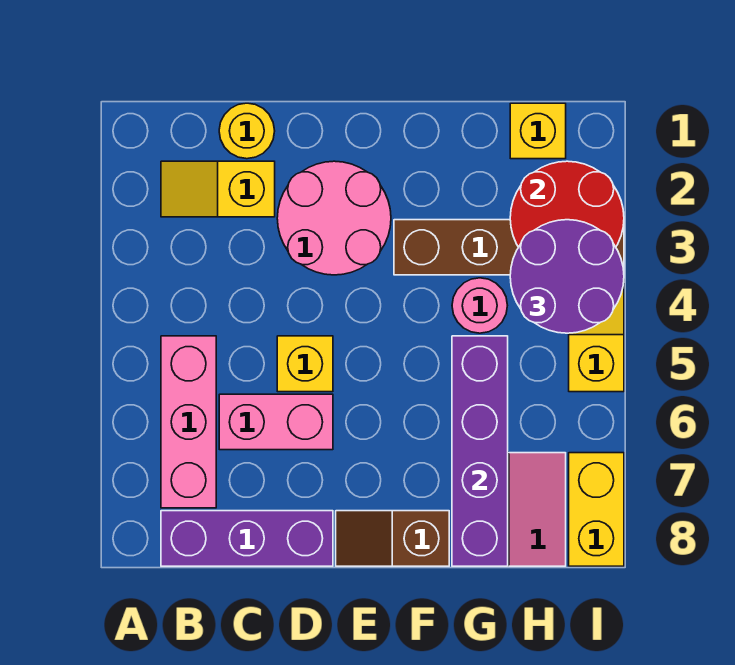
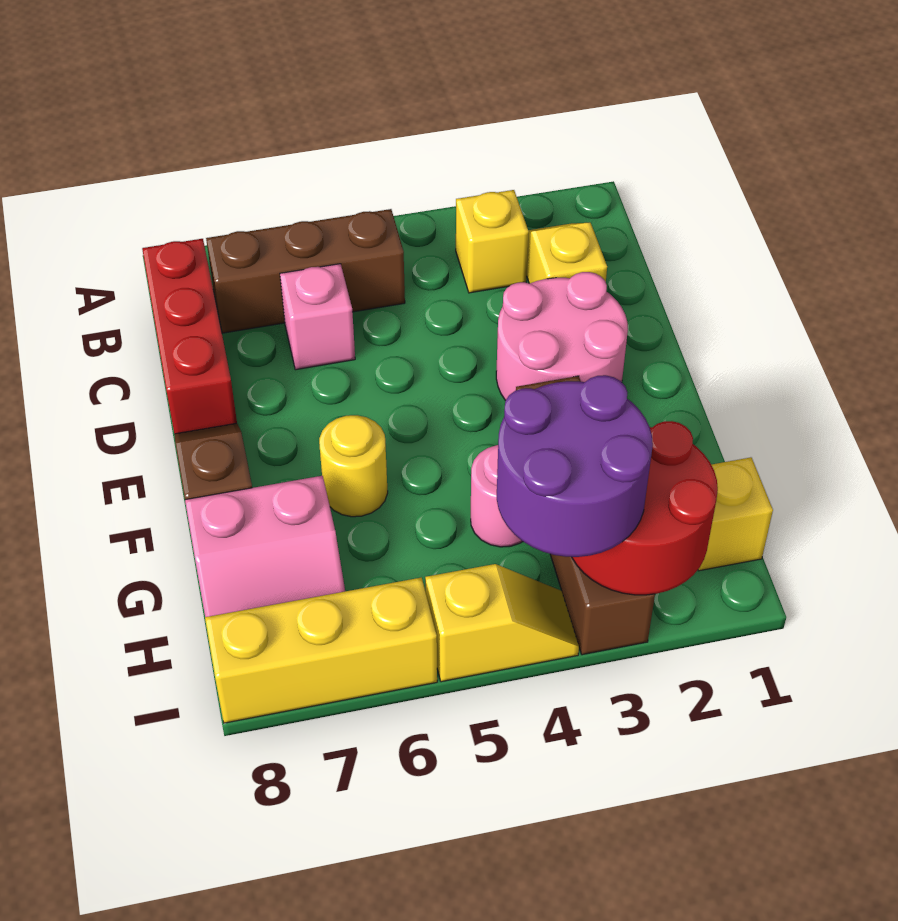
pink brick B5:B7 level 1 -> brown brick B5:B7 level 1
purple brick B8:D8 level 1 -> red brick B8:D8 level 1
yellow round brick C1 level 1 -> yellow round brick F6 level 1
pink brick C6:D6 level 1 -> pink brick C6 level 1
yellow brick D5 level 1 -> yellow brick B3 level 1
purple brick G5:G8 level 2 -> none
yellow brick I7:I8 level 1 -> yellow brick I6:I8 level 1

